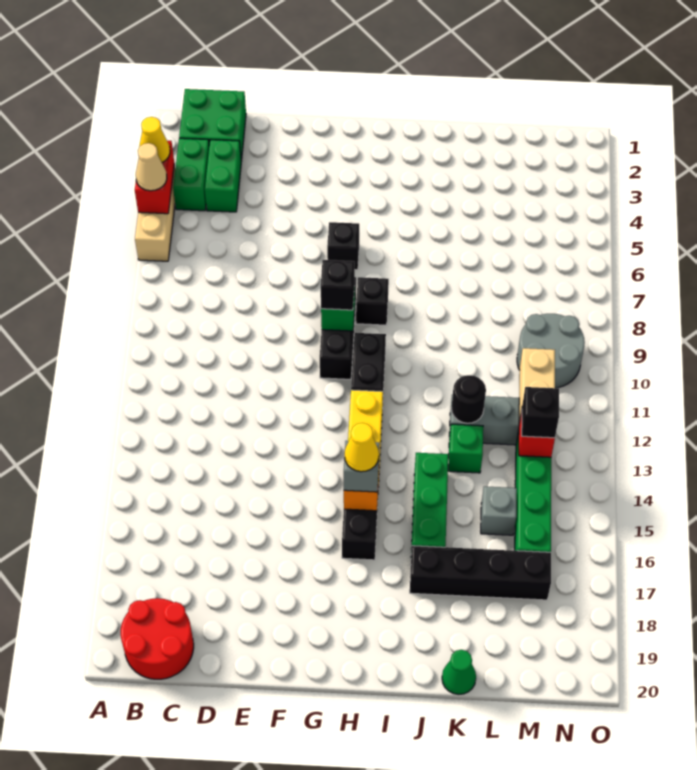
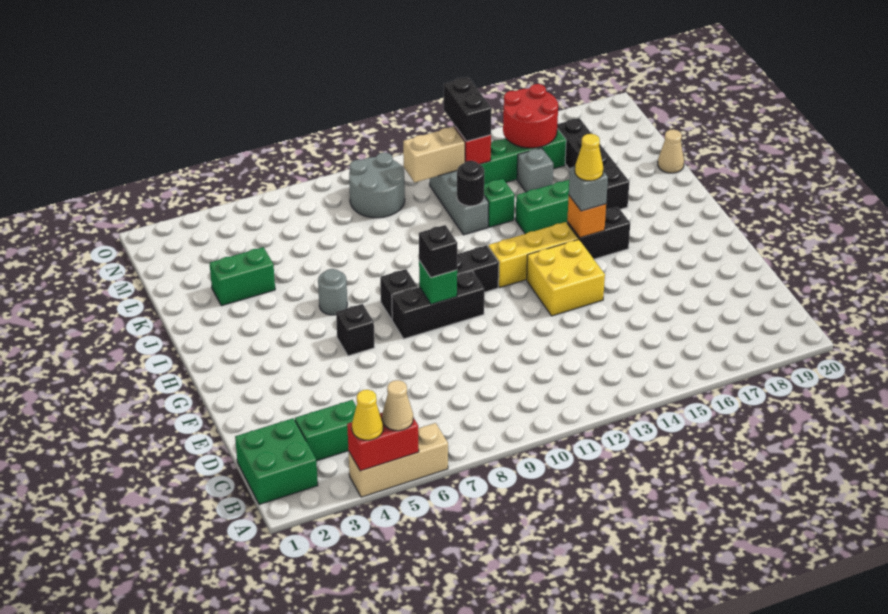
green brick B3:B4 level 1 -> green brick K3:K4 level 1
red round brick B19:C20 level 1 -> red round brick M15:N16 level 2
none -> yellow brick F13:G14 level 1
none -> grey round brick I6 level 1
green cone K20 level 1 -> tan cone K20 level 1
black brick M13 level 3 -> black brick M13:N13 level 3

